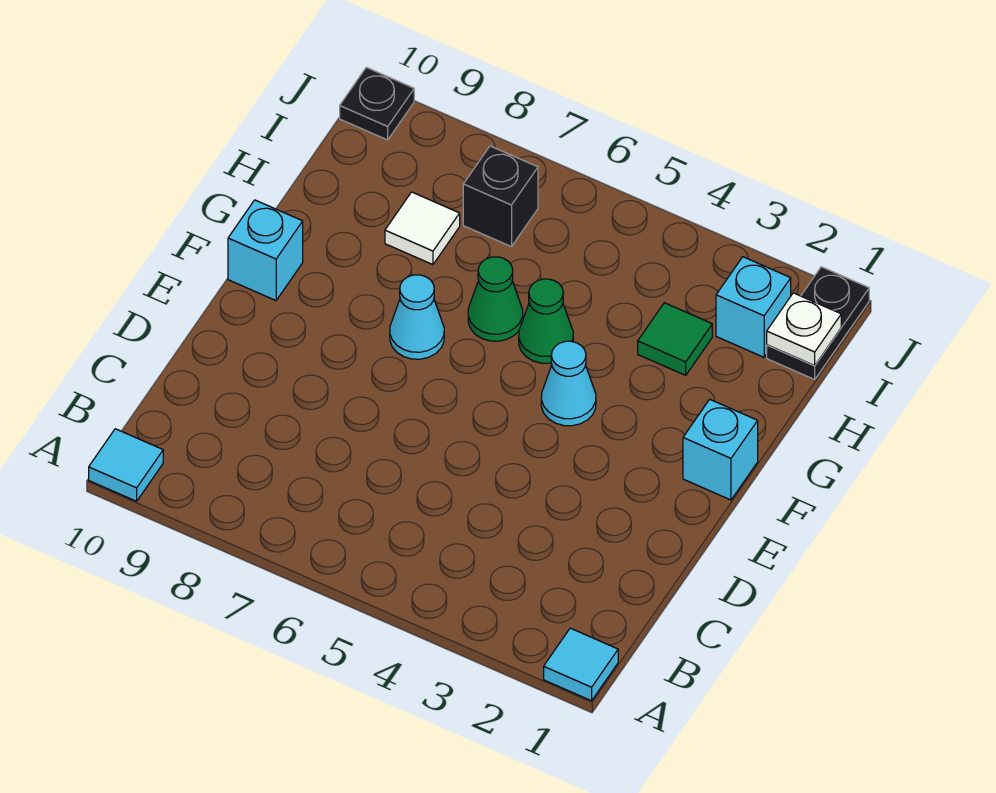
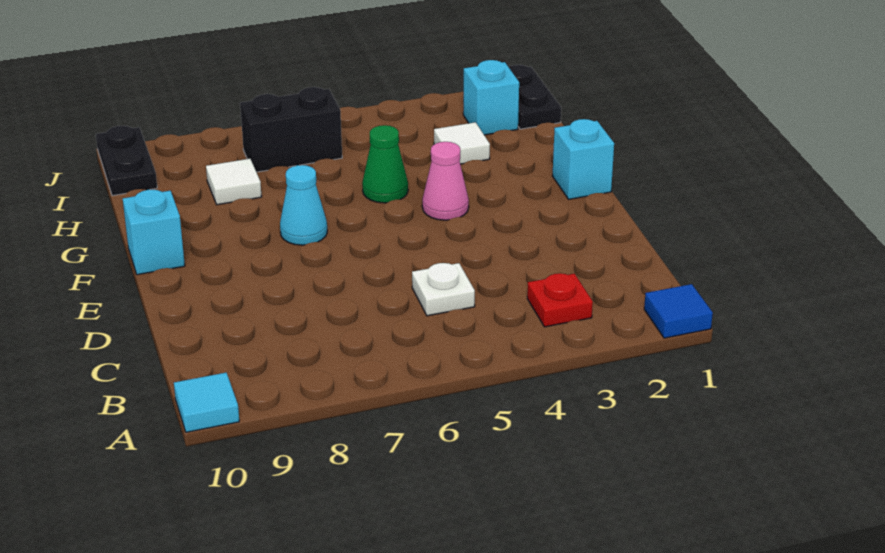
cyan tile A1 level 1 -> blue tile A1 level 1
none -> red plate B3 level 1
cyan cone F4 level 1 -> pink cone F4 level 1
green cone G6 level 1 -> none
green tile H3 level 1 -> white tile H3 level 1
white plate I1 level 2 -> white plate C5 level 1
black brick I7 level 1 -> black brick I6:I7 level 1
black plate J10 level 1 -> black plate I10:J10 level 1

